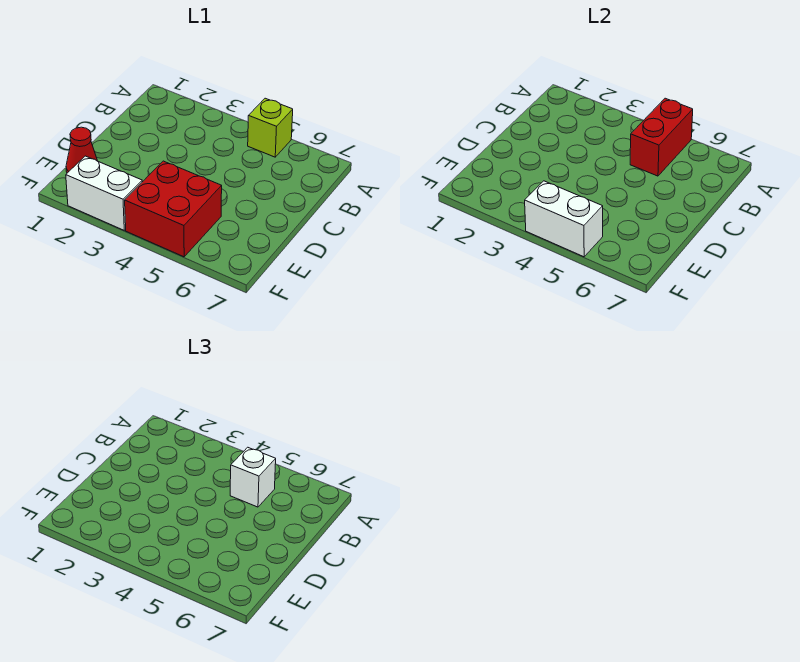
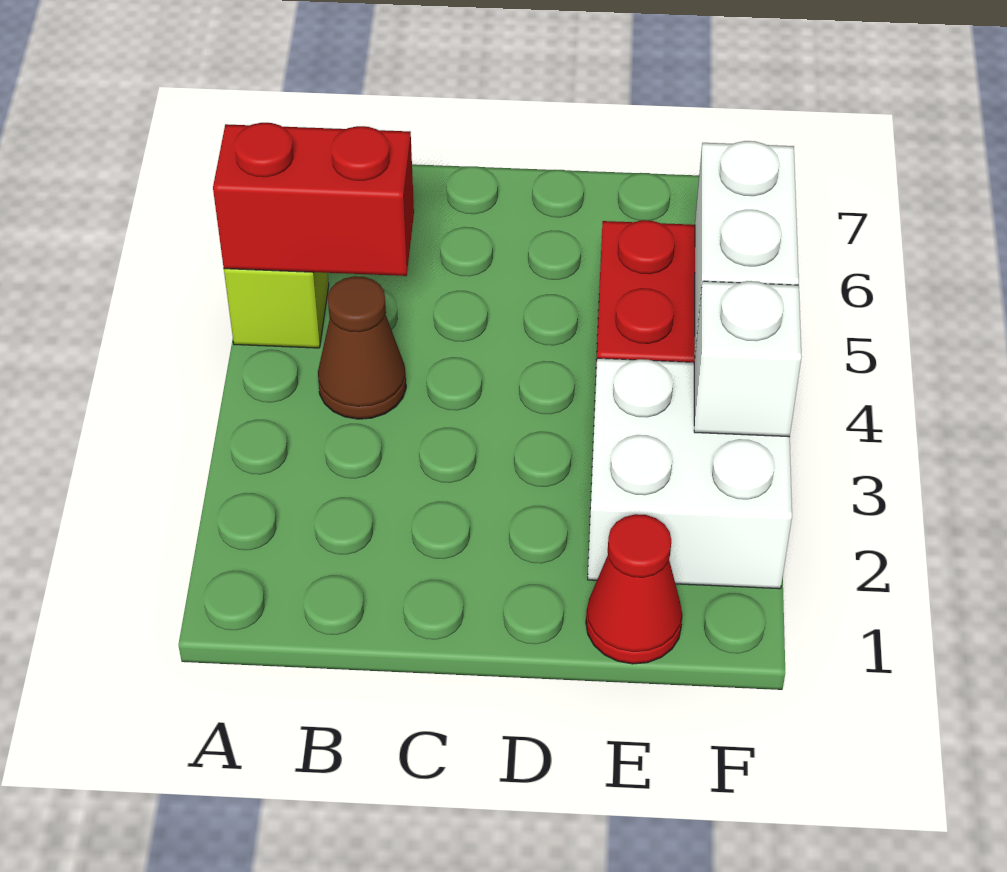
none -> brown cone B4 level 1
white brick B5 level 3 -> white brick F3 level 2
white brick F2:F3 level 1 -> white brick E2:F3 level 1

